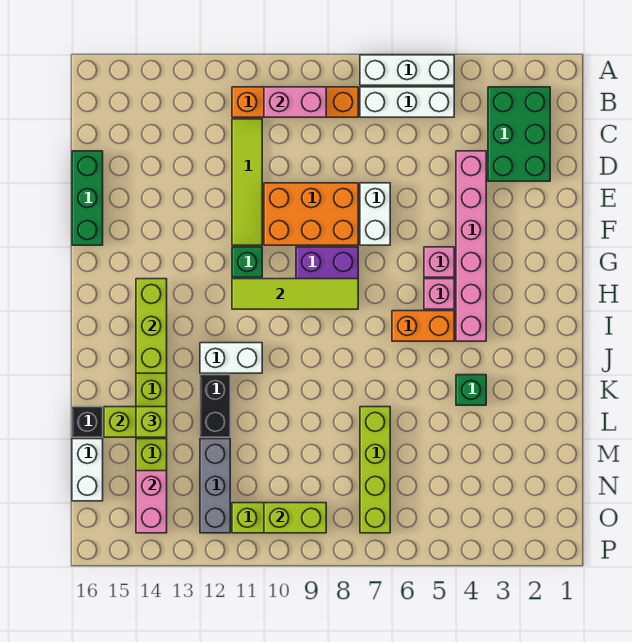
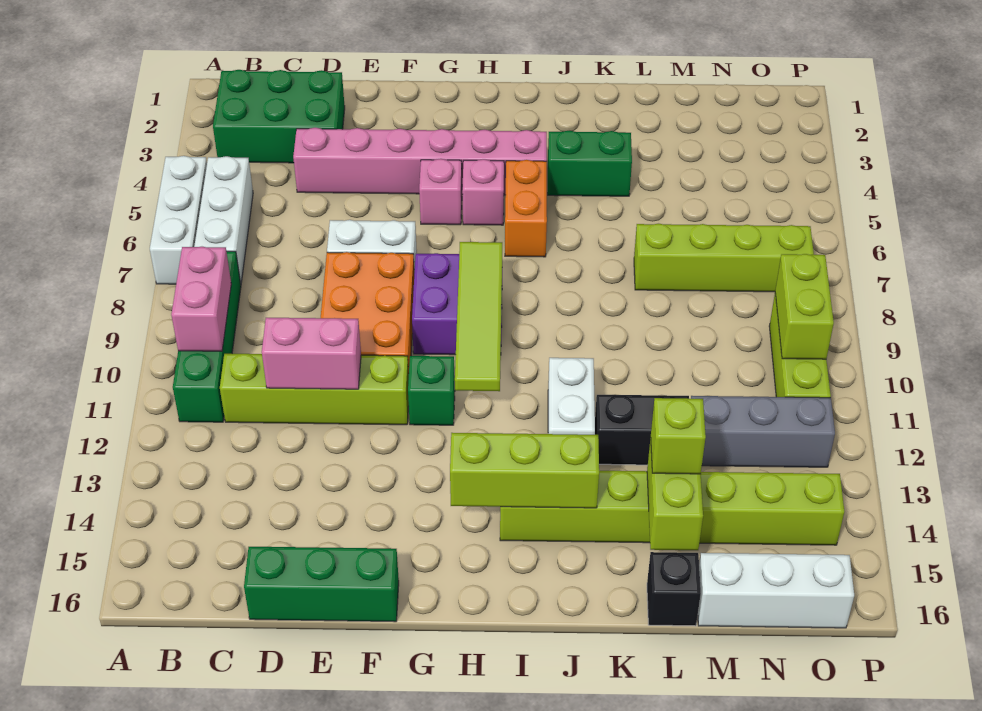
orange brick B8:B11 level 1 -> green brick B8:B11 level 1
lime tile C11:F11 level 1 -> lime brick C11:F11 level 1
green brick K4 level 1 -> green brick J4:K4 level 1
white brick M16:N16 level 1 -> white brick M16:O16 level 1
pink brick N14:O14 level 2 -> pink brick D11:E11 level 2

